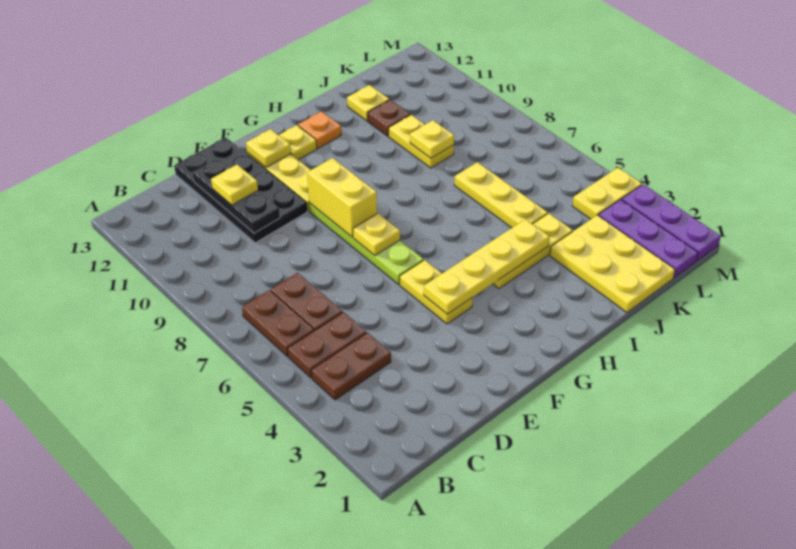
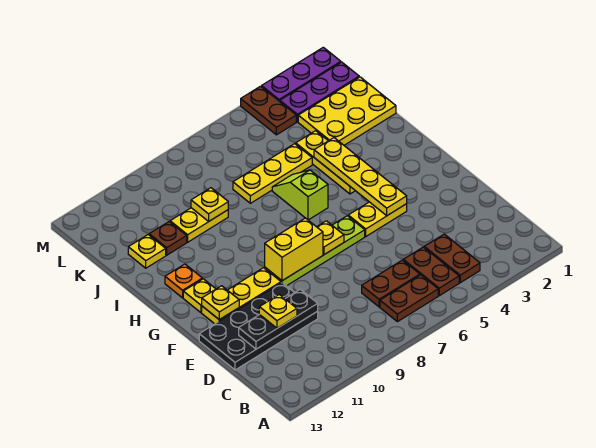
none -> lime slope H6:I6 level 1 top H
yellow plate L4:M4 level 1 -> brown plate L4:M4 level 1

